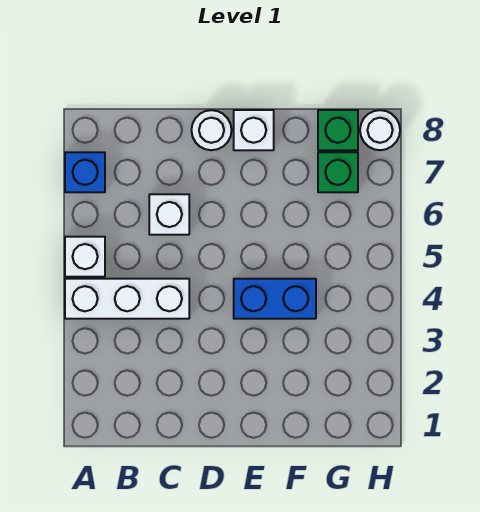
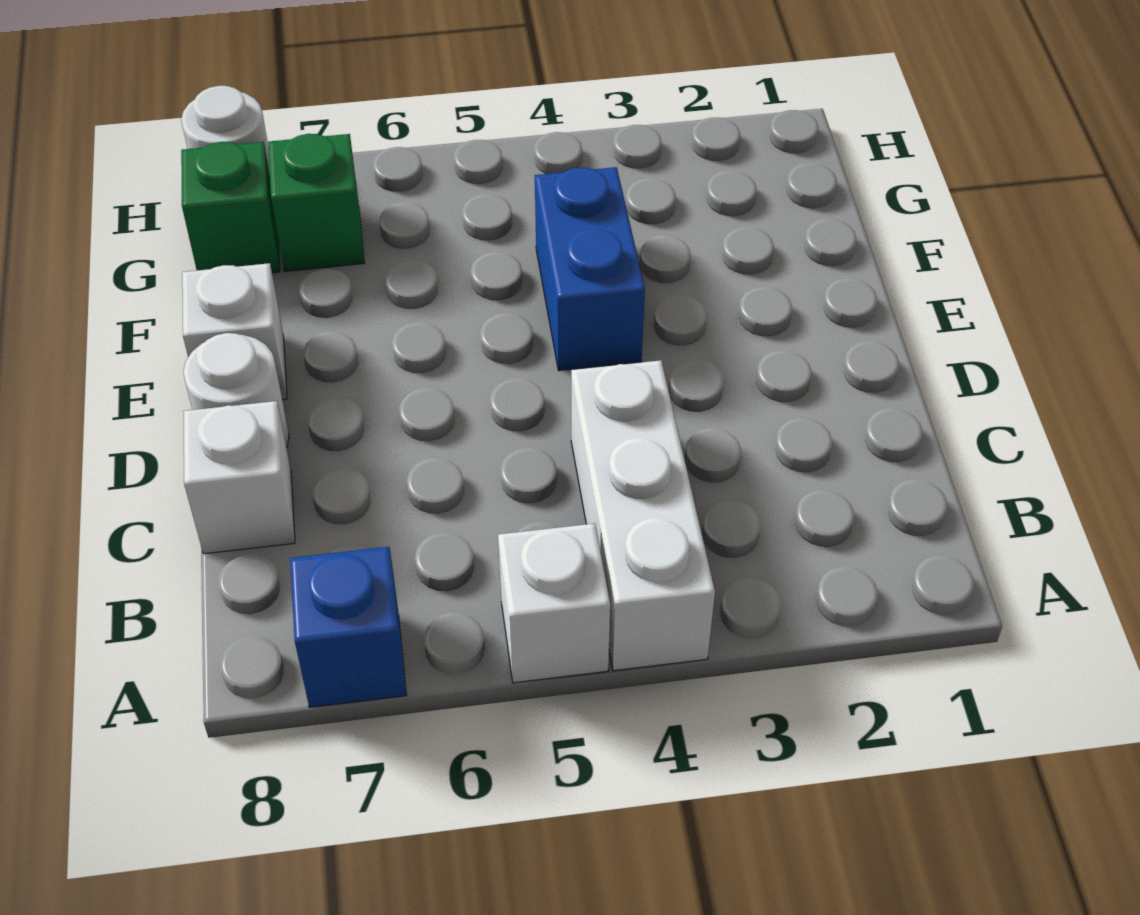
white brick C6 level 1 -> white brick C8 level 1

